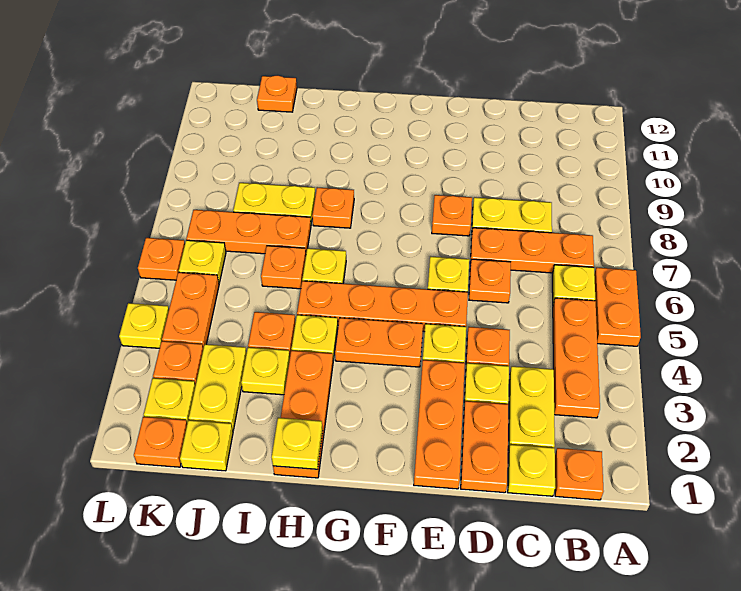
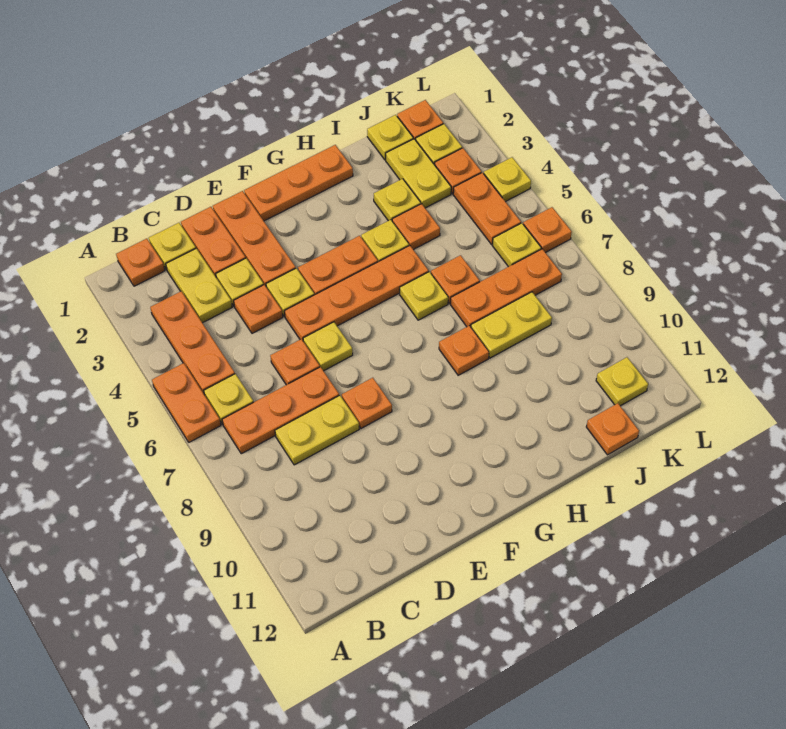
orange plate H1:H3 level 1 -> orange plate F1:H1 level 1
yellow plate H1 level 2 -> yellow plate K11 level 1

